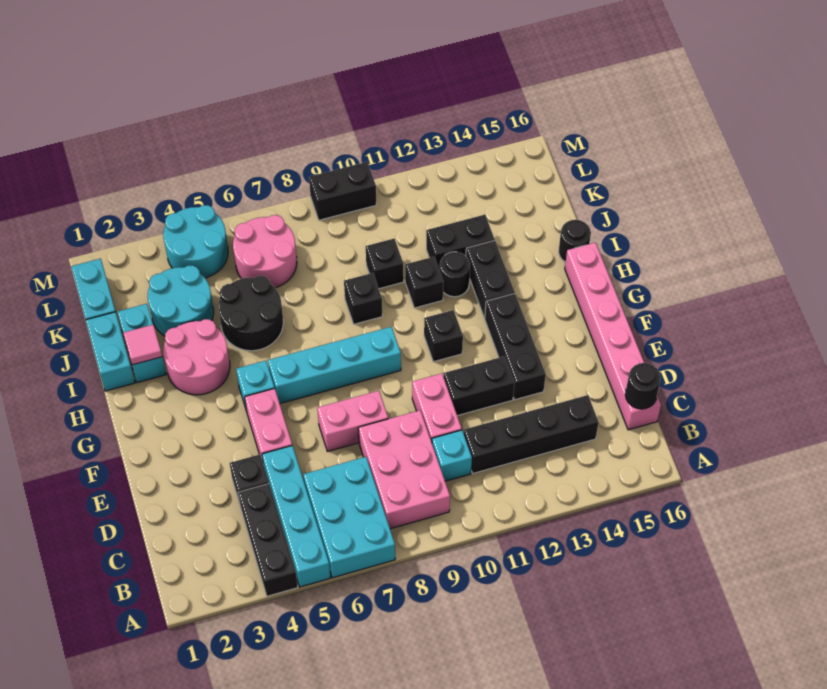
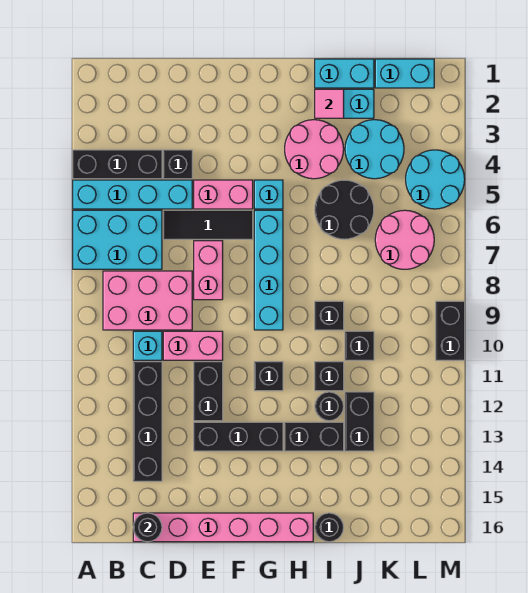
none -> black tile D6:F6 level 1

